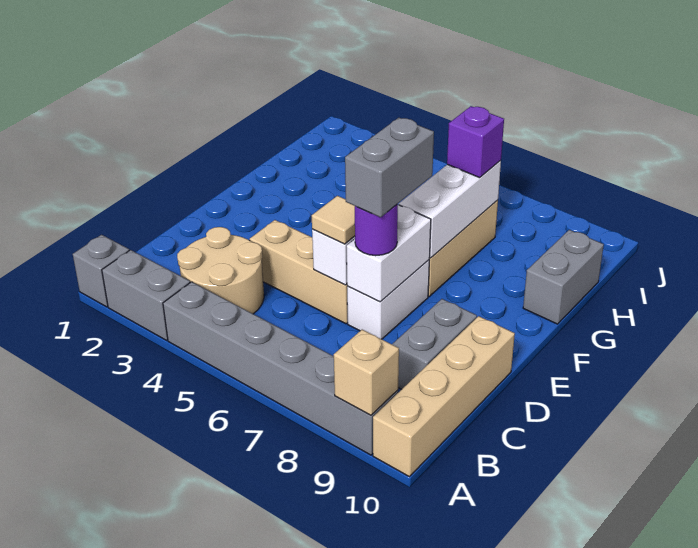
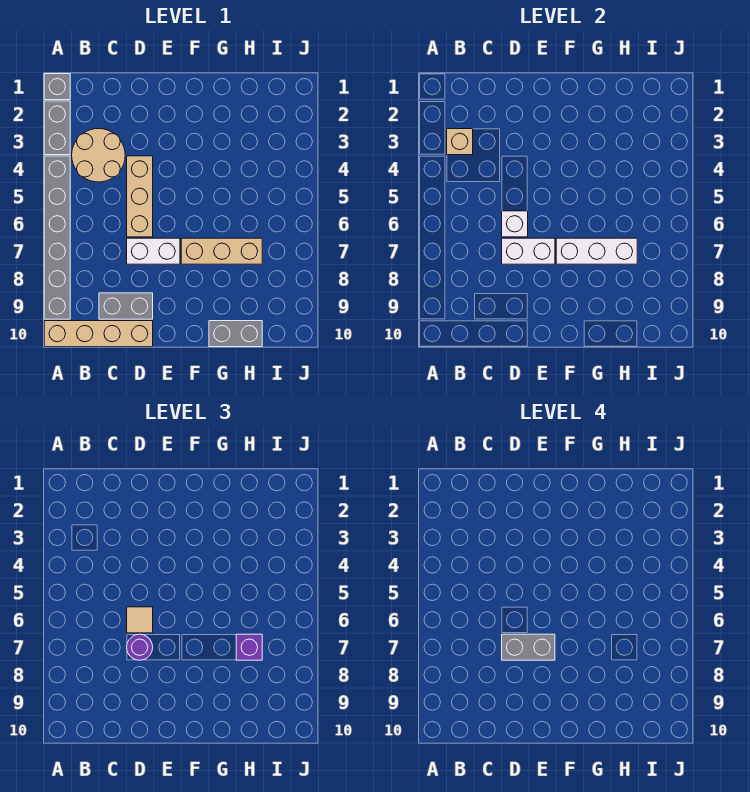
tan brick A9 level 2 -> tan brick B3 level 2

